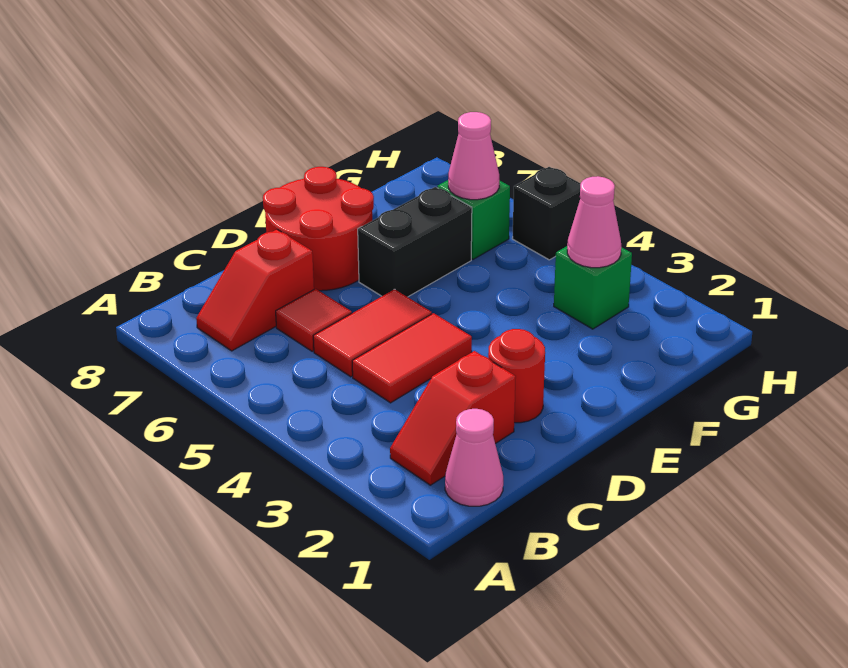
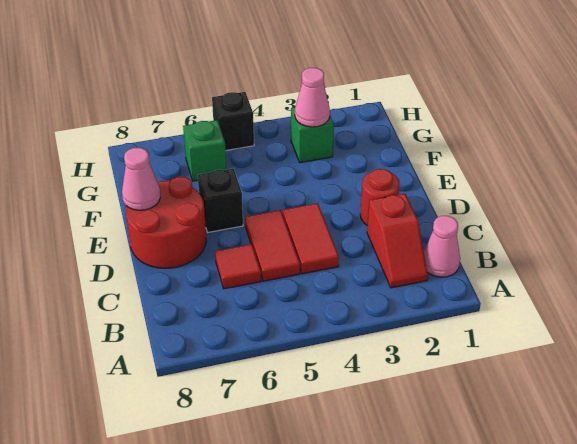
red slope B7:C7 level 1 top C -> none
black brick E6:F6 level 1 -> black brick E6 level 1
pink cone G6 level 2 -> pink cone E8 level 2

